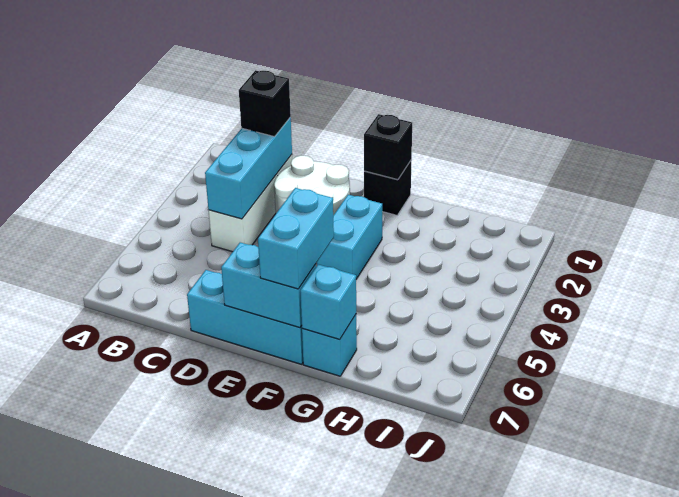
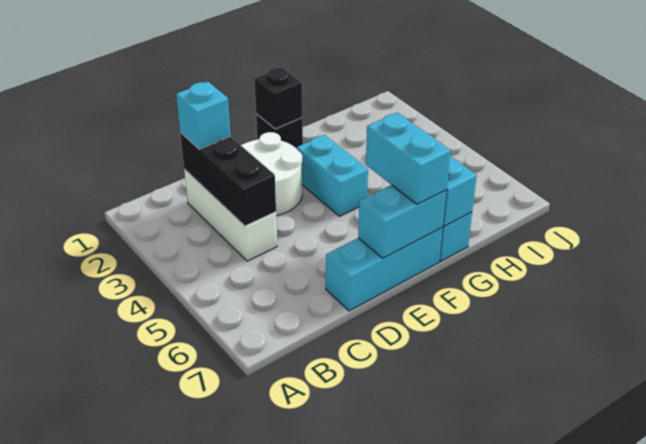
cyan brick C2:C4 level 2 -> black brick C2:C4 level 2
black brick C2 level 3 -> cyan brick C2 level 3

